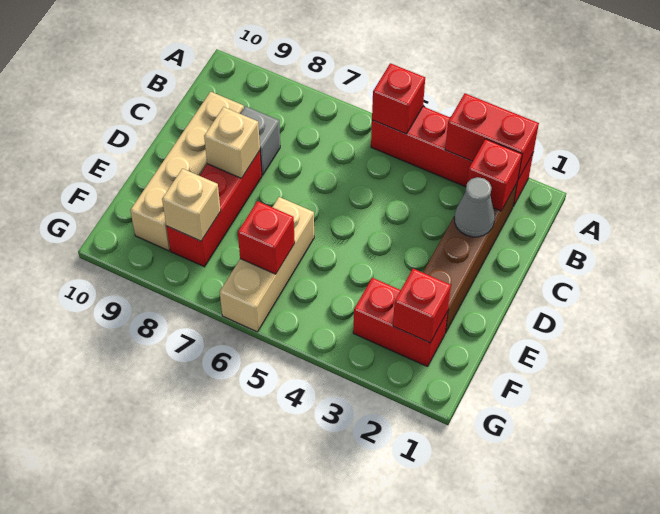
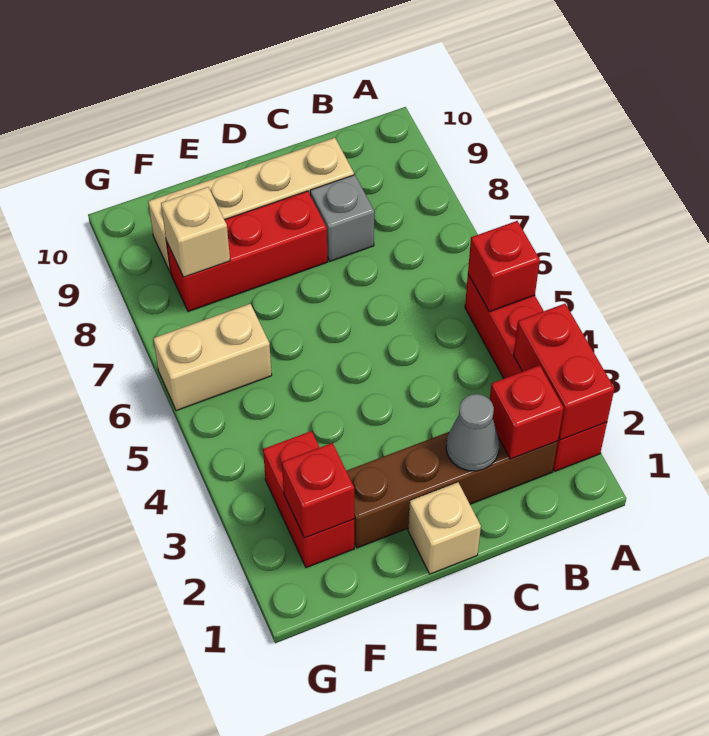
tan brick D8 level 2 -> tan brick D1 level 1
tan brick E6:G6 level 1 -> tan brick F6:G6 level 1
red brick F6 level 2 -> none

